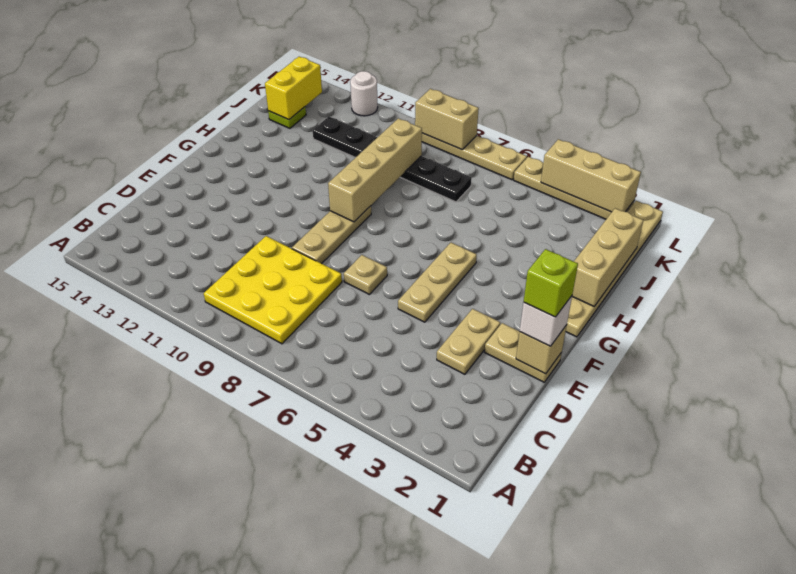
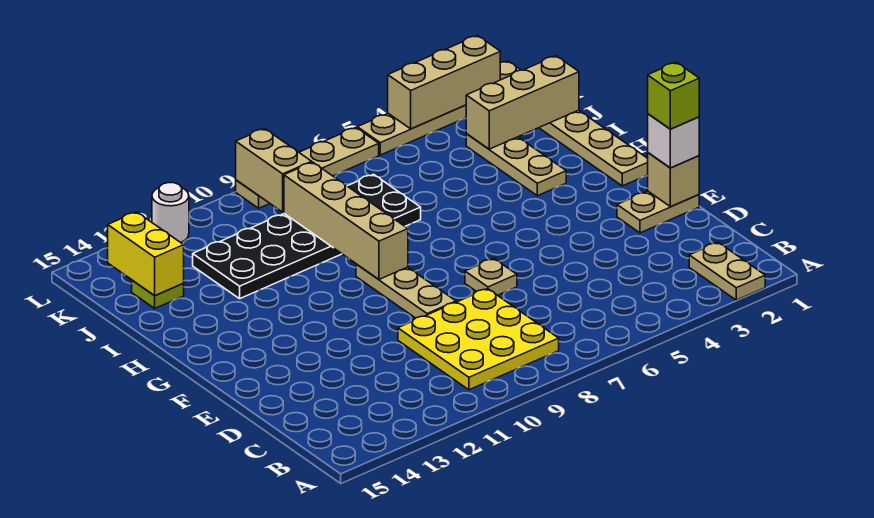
tan plate D3:E3 level 1 -> tan plate A2:B2 level 1
tan plate E5:G5 level 1 -> tan plate H3:J3 level 1
tan brick H1:J1 level 2 -> tan brick J1:J3 level 2
black plate J7:J12 level 1 -> black plate I7:J12 level 1
tan brick L8:L9 level 2 -> tan brick K9:L9 level 2

